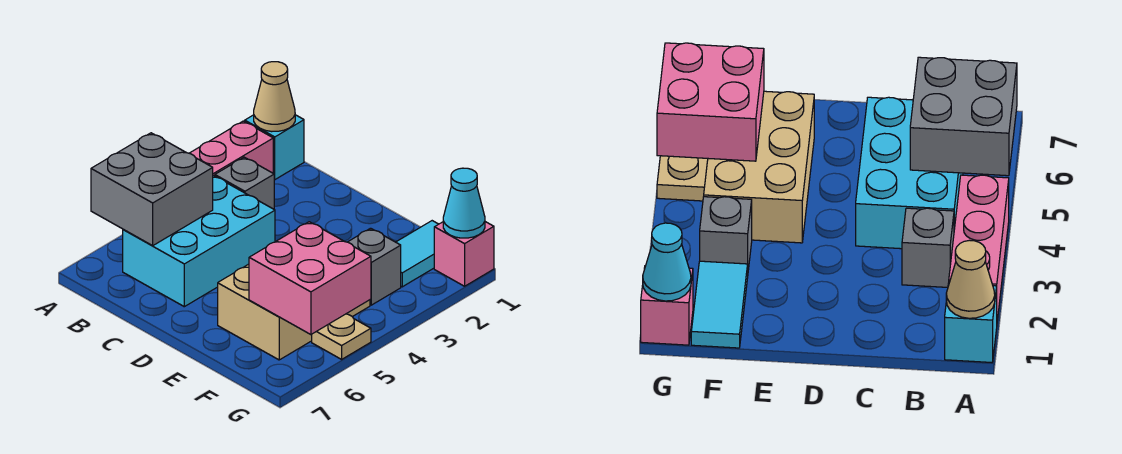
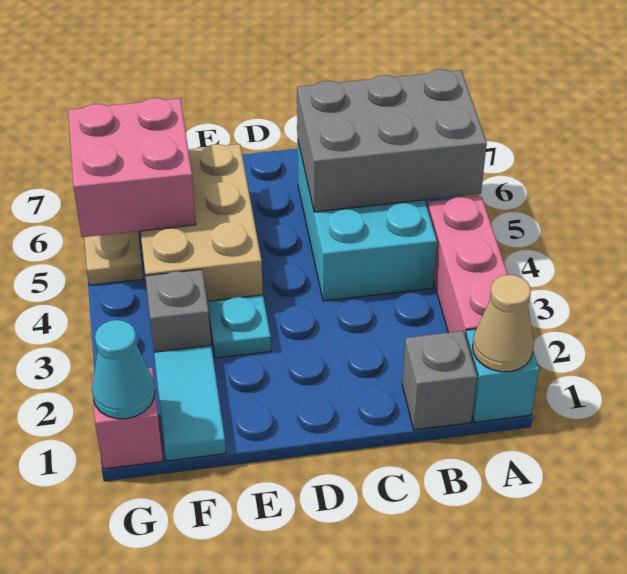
grey brick A5:B6 level 2 -> grey brick A5:C6 level 2
grey brick B3 level 1 -> grey brick B1 level 1
none -> cyan plate E3 level 1

